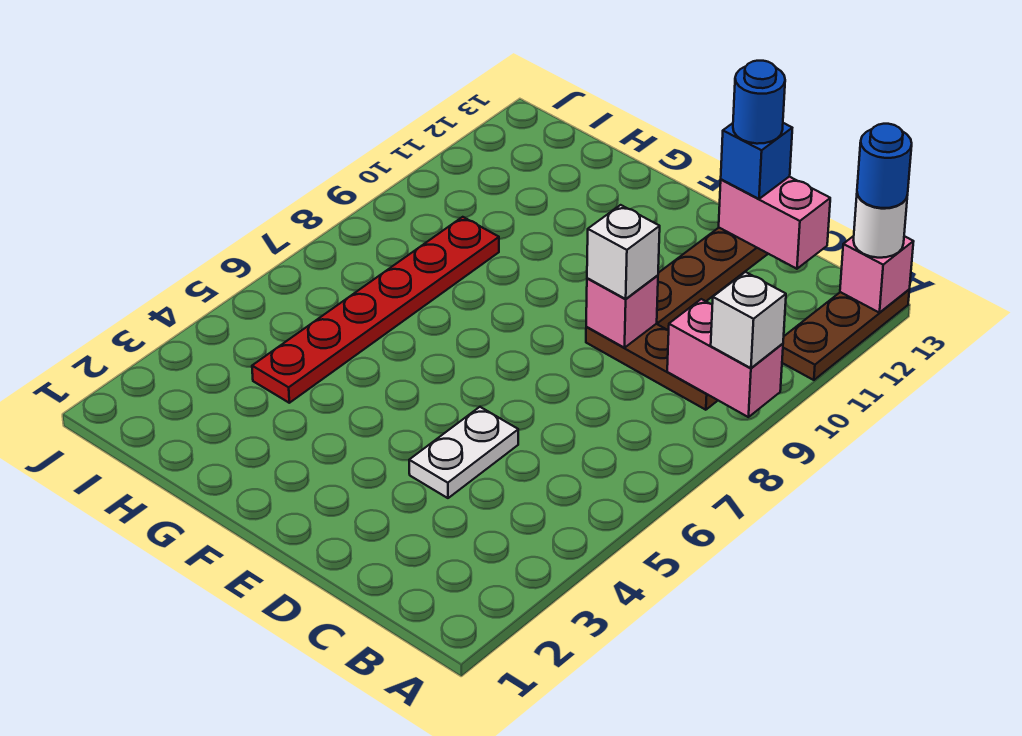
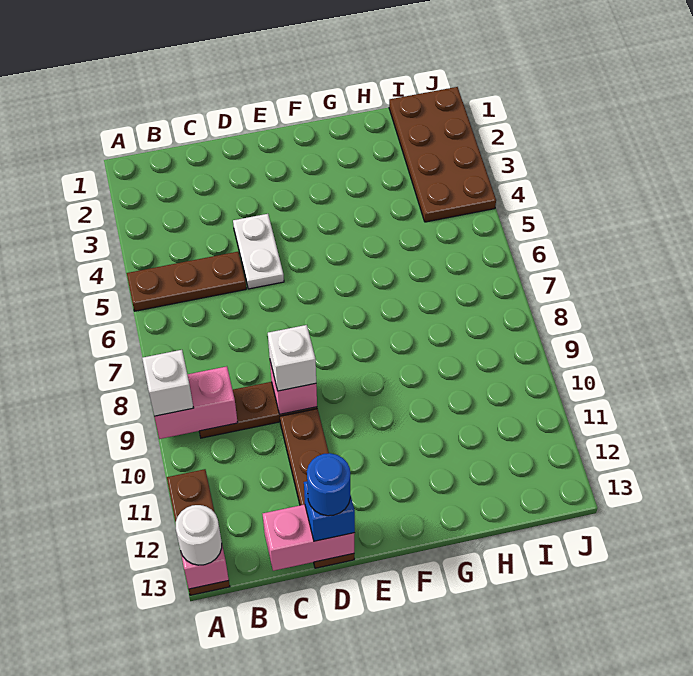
none -> brown plate A5:C5 level 1
blue round brick A13 level 4 -> none
red plate H4:H9 level 1 -> none
none -> brown plate I1:J4 level 1

